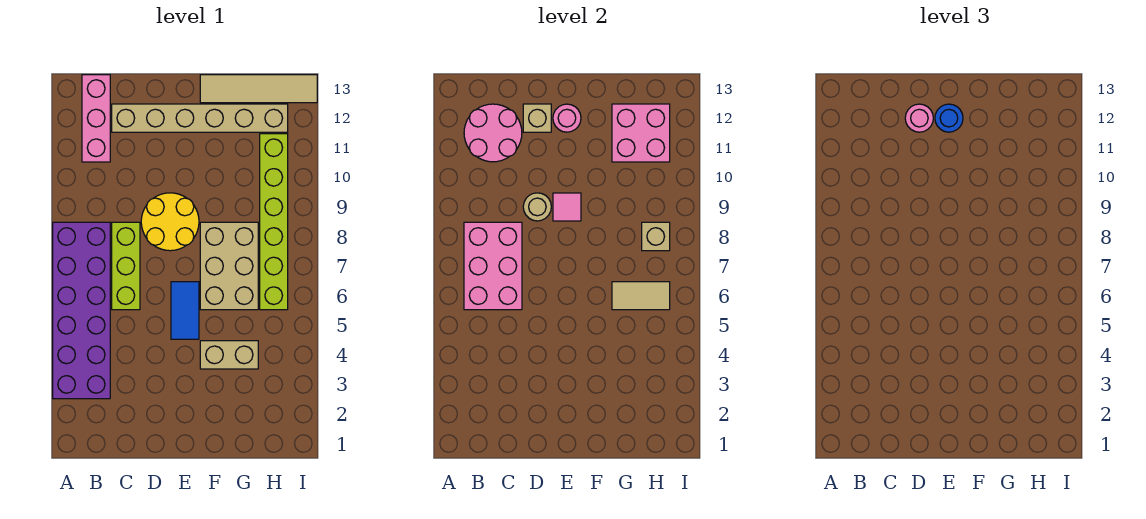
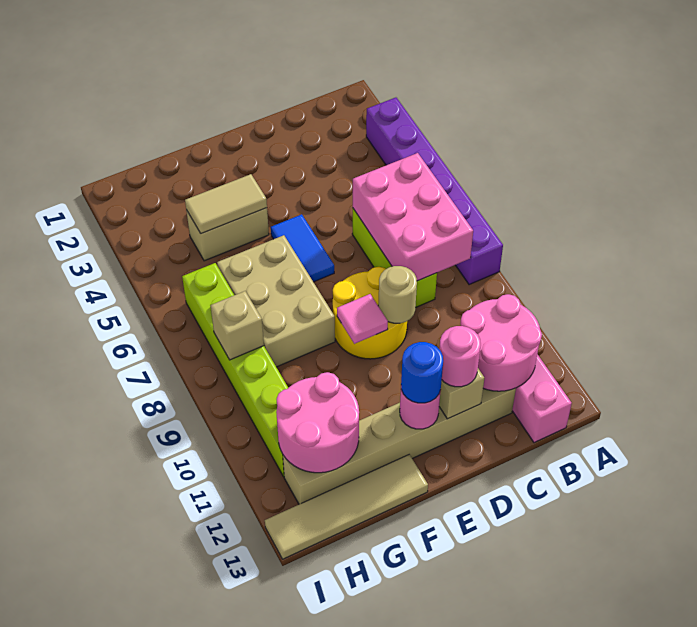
purple brick A3:B8 level 1 -> purple brick A3:A8 level 1
tan tile G6:H6 level 2 -> tan tile F4:G4 level 2
pink brick G11:H12 level 2 -> pink round brick G11:H12 level 2

